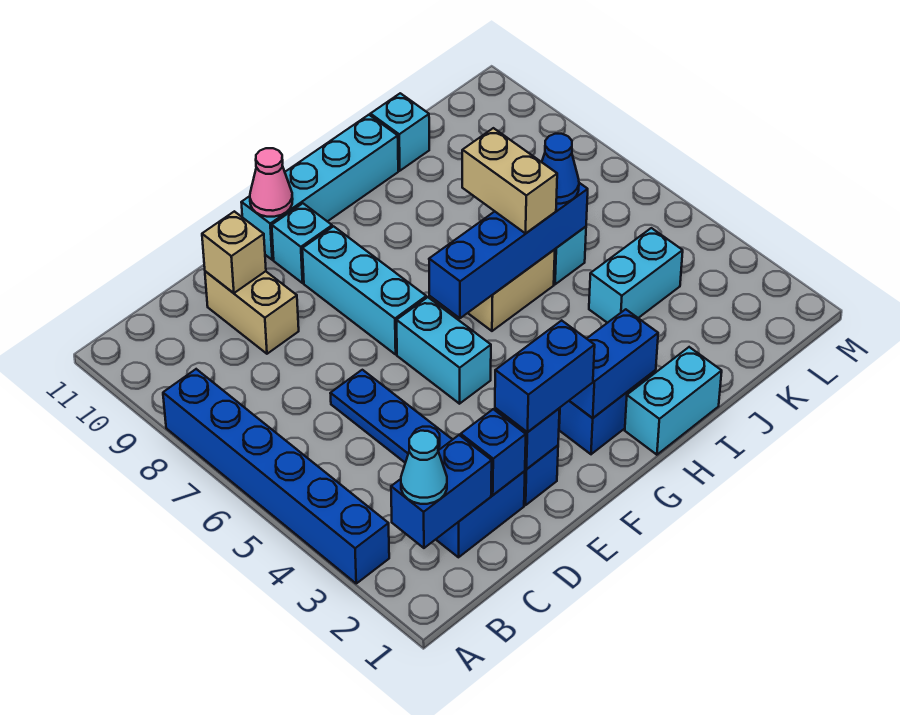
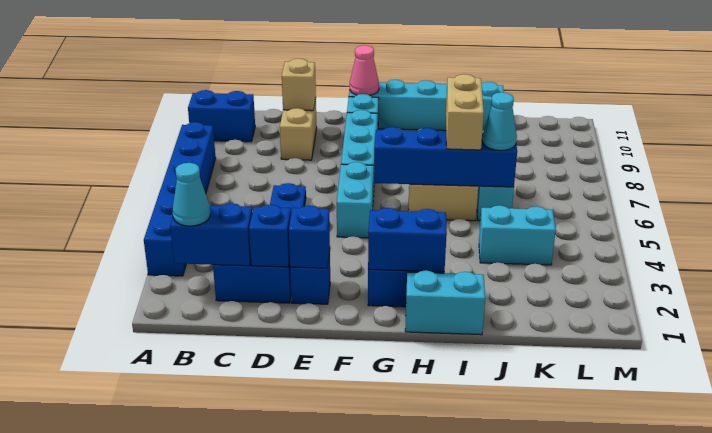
blue brick E2:F2 level 3 -> blue brick A10:B10 level 1
blue cone J6 level 3 -> cyan cone J6 level 3

